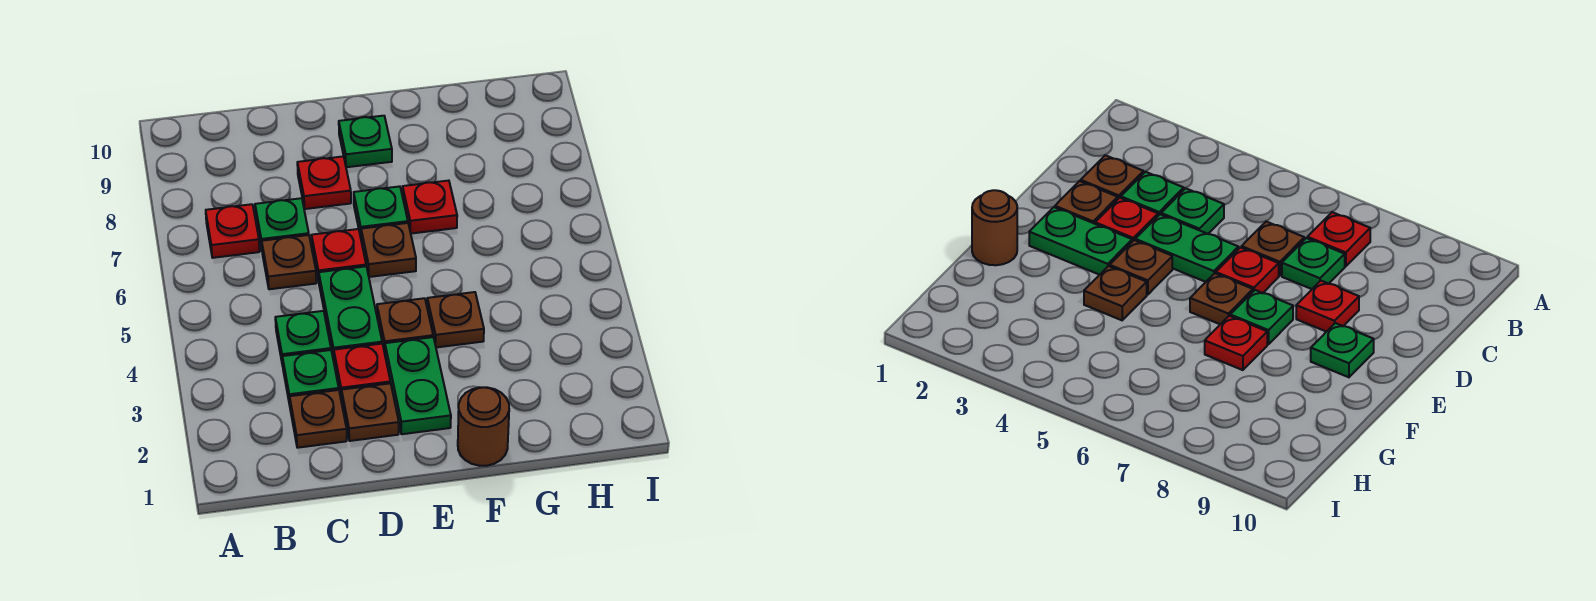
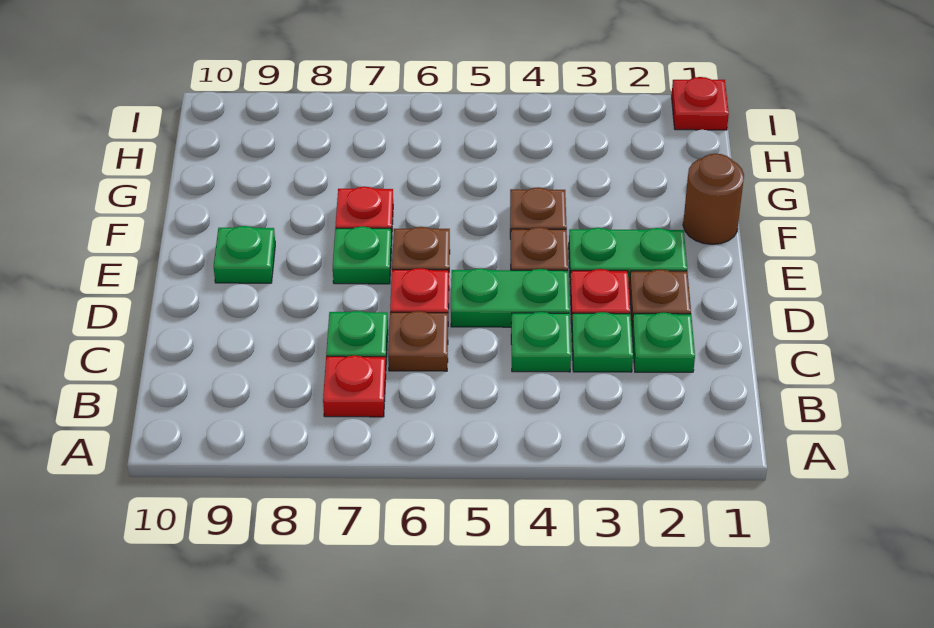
brown plate C2 level 1 -> green plate C2 level 1
red plate D8 level 1 -> red plate I1 level 1

